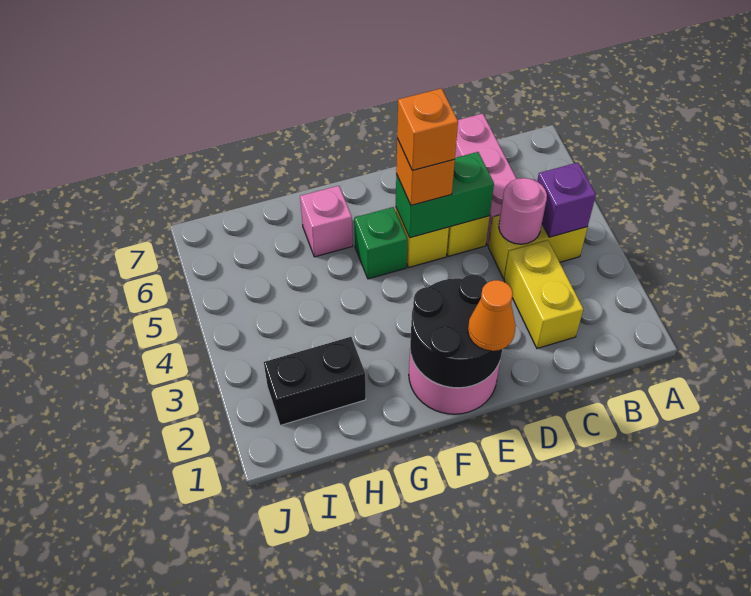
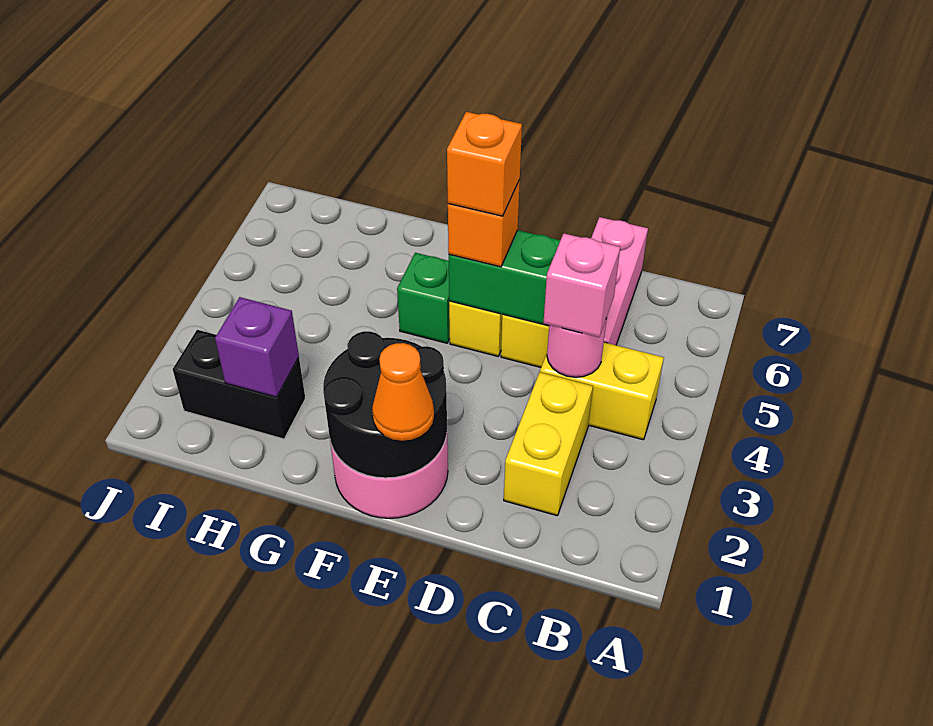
purple brick B4 level 2 -> purple brick H2 level 2
pink brick G6 level 1 -> pink brick C4 level 3

